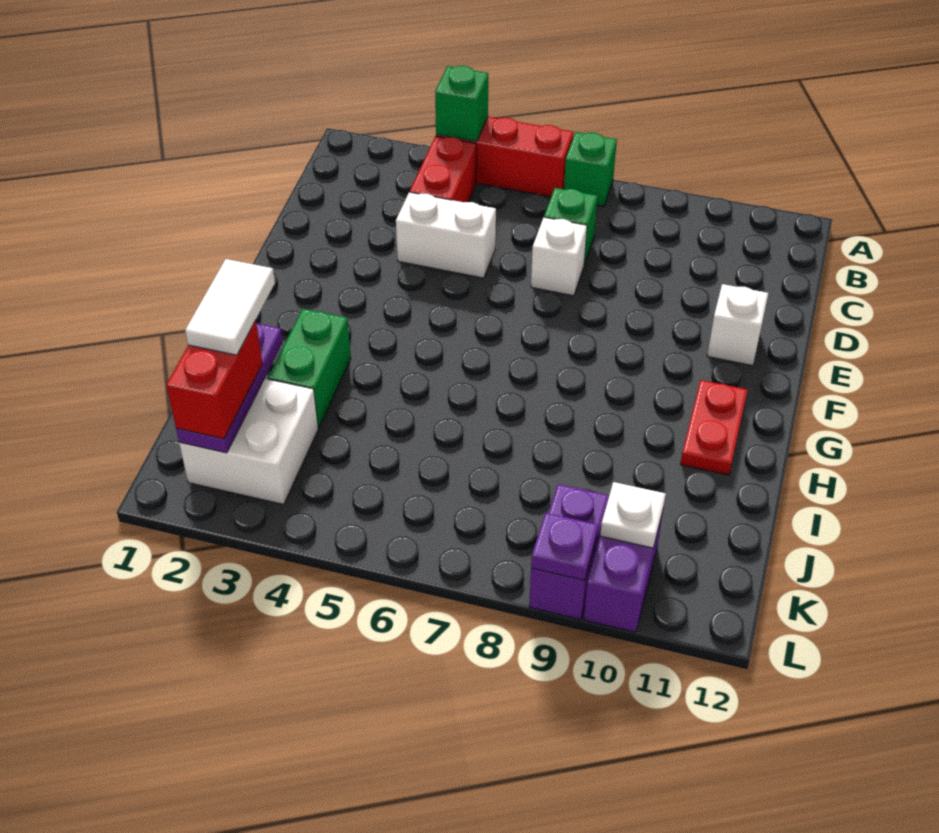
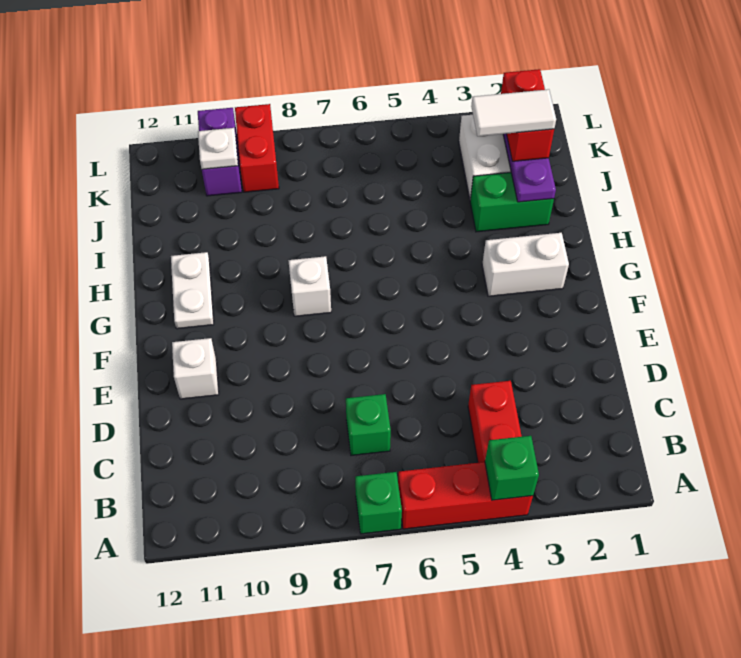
white brick D4:D5 level 1 -> white brick G2:G3 level 1
white brick D7 level 1 -> white brick G8 level 1
red plate G11:H11 level 1 -> white plate G11:H11 level 1
green brick H3:I3 level 1 -> green brick I2:I3 level 1
white tile I2:J2 level 4 -> white tile J2:J3 level 4
purple brick K9:L9 level 1 -> red brick K9:L9 level 1
purple plate L9 level 2 -> none

